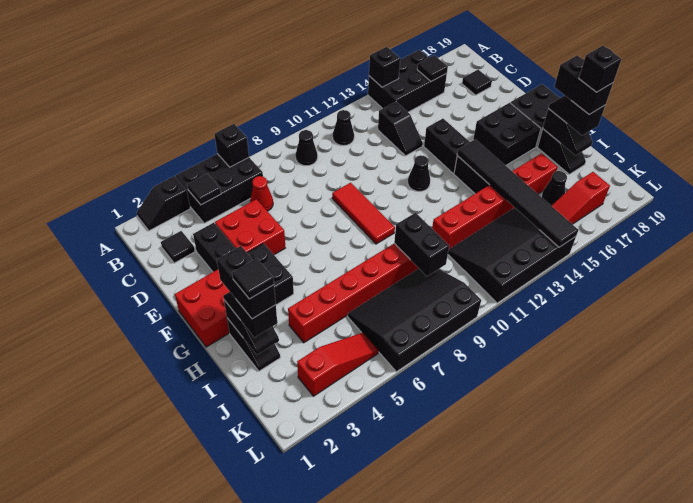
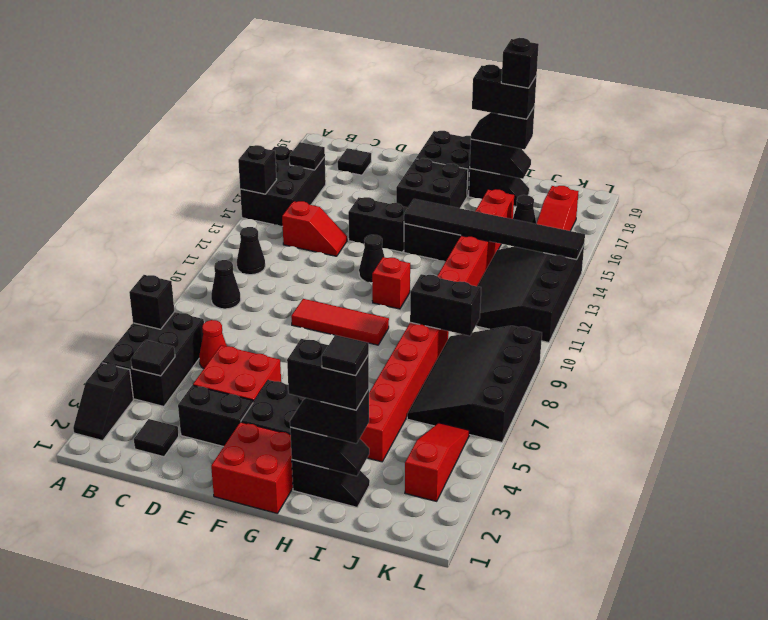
black slope C13:D13 level 1 top C -> red slope C13:D13 level 1 top C
none -> red brick G11 level 1

